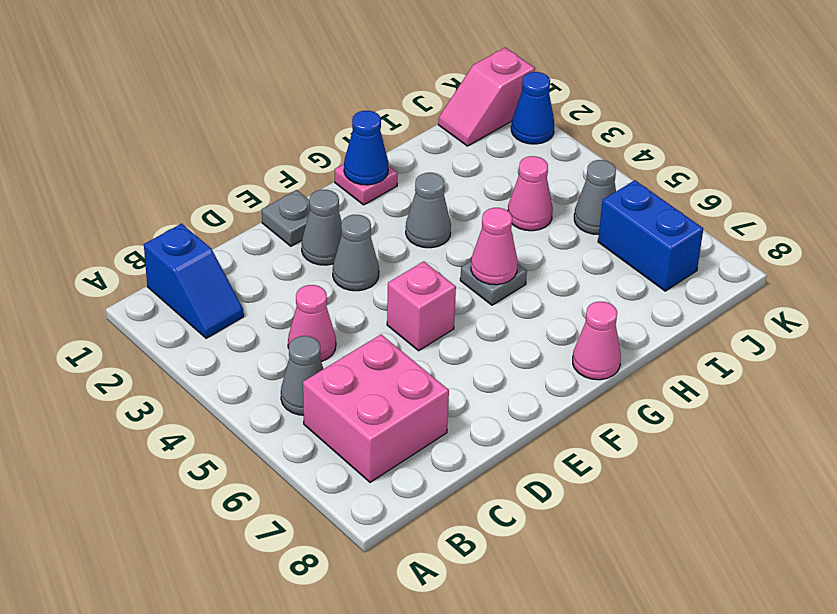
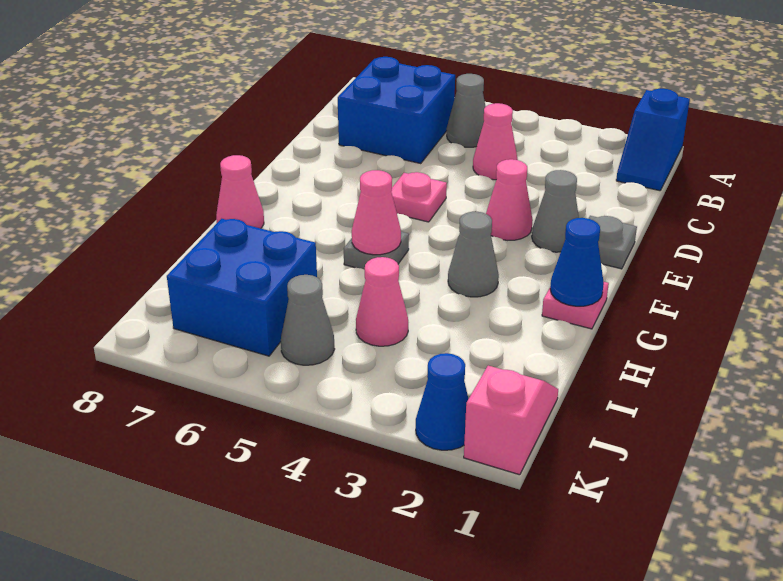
blue slope B1:B2 level 1 top 1 -> blue slope A1:B1 level 1 top A
pink brick B6:C7 level 1 -> blue brick B6:C7 level 1
grey cone E3 level 1 -> pink cone E3 level 1
pink brick E5 level 1 -> pink plate E5 level 1
blue brick J6:J7 level 1 -> blue brick I6:J7 level 1

